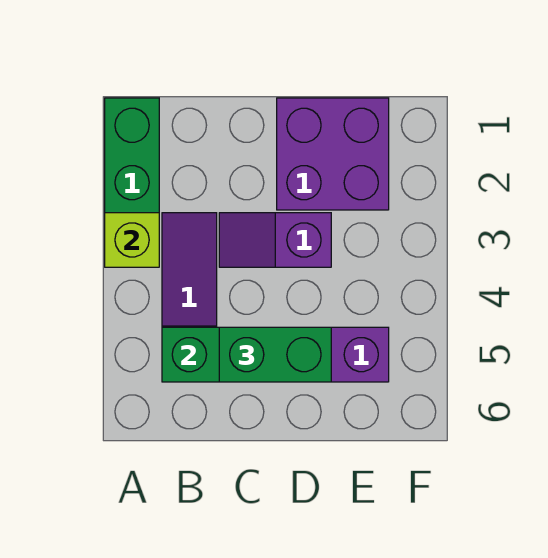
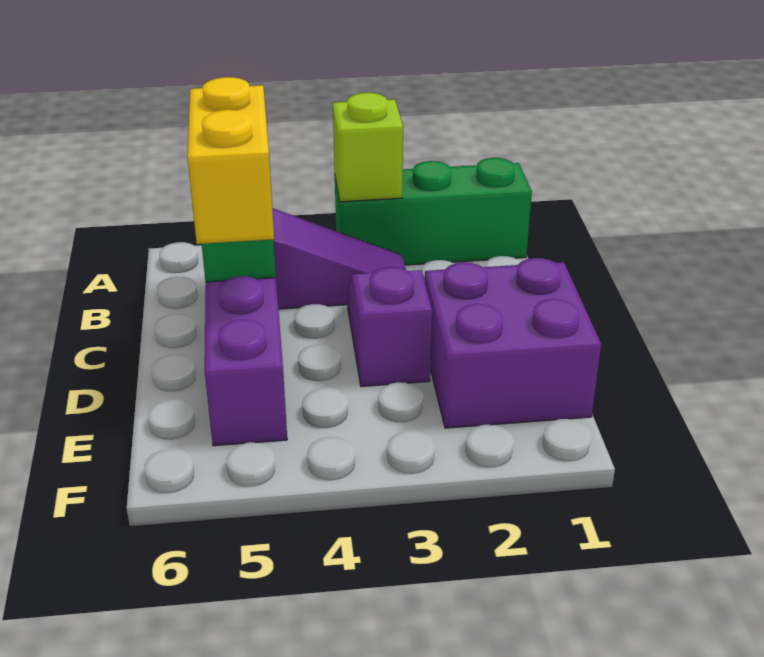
green brick C5:D5 level 3 -> yellow brick C5:D5 level 3

